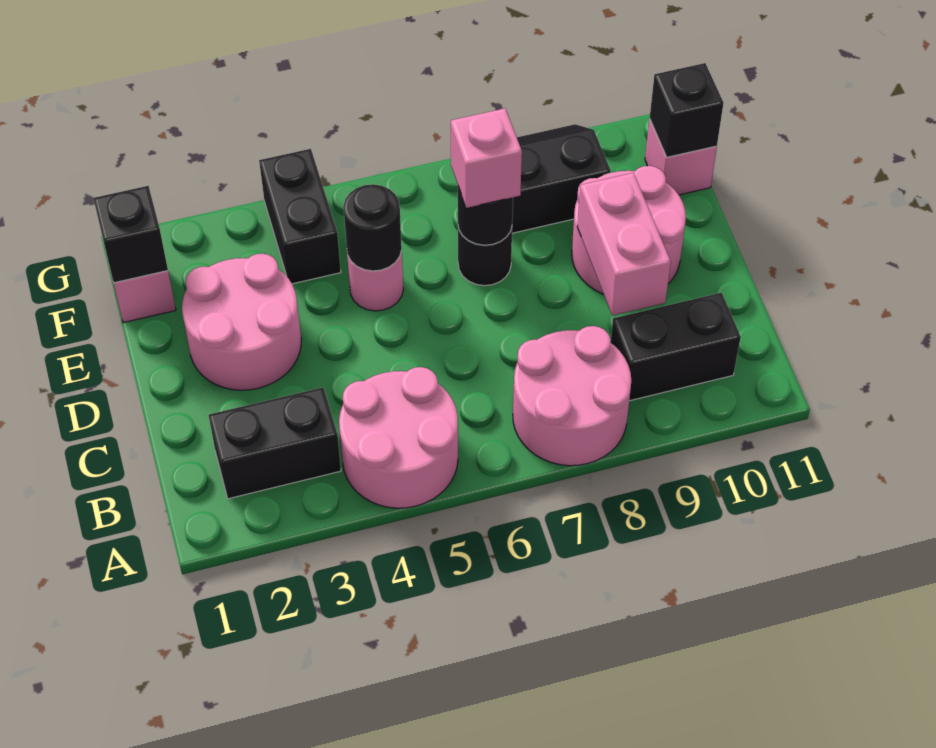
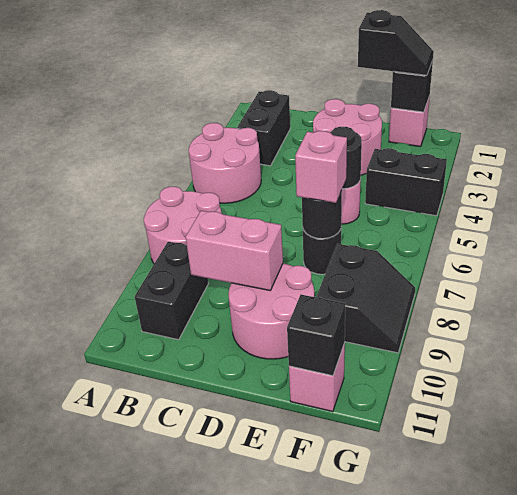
none -> black slope E1:F1 level 3 top E

